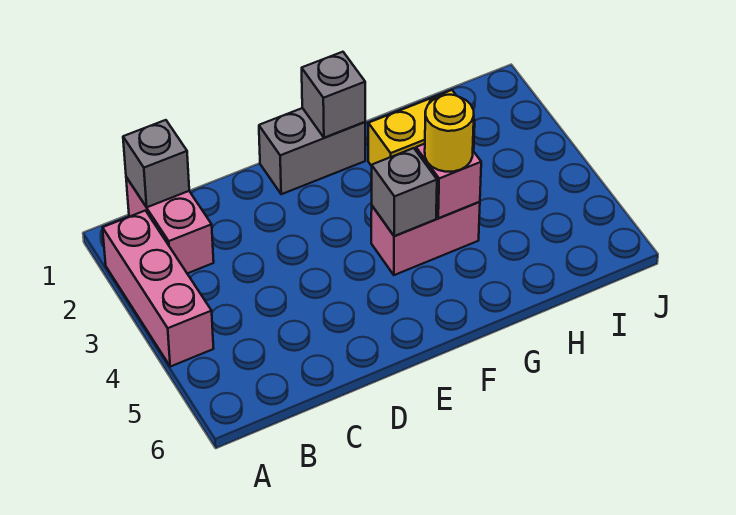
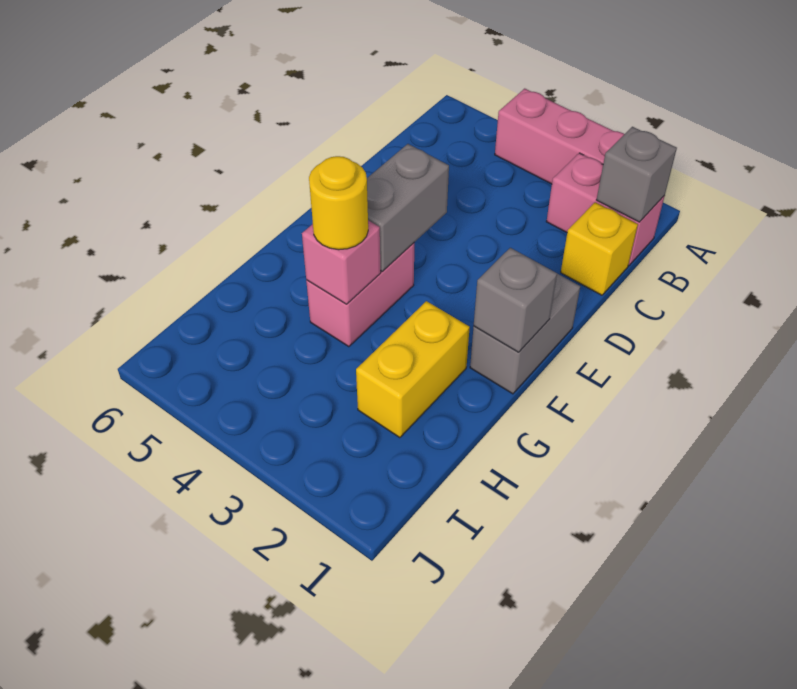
none -> yellow brick C1 level 1
grey brick F4 level 2 -> grey brick E4:F4 level 2

